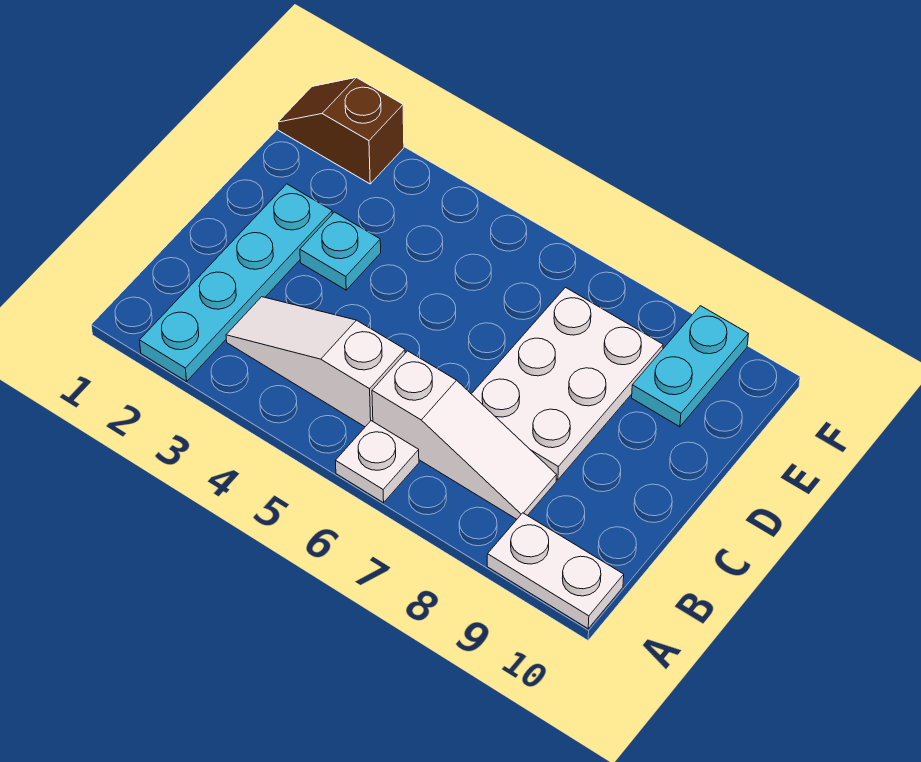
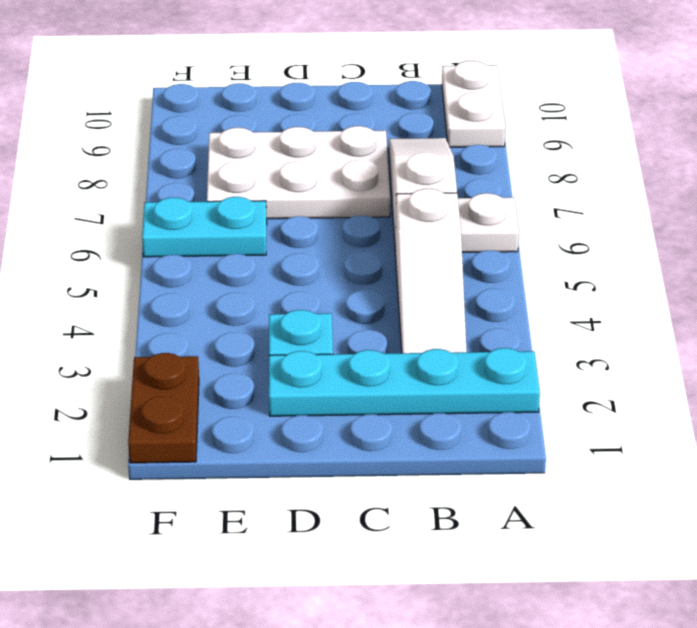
cyan plate E9:F9 level 1 -> cyan plate E6:F6 level 1
brown slope F1:F2 level 1 top 2 -> brown plate F1:F2 level 1

